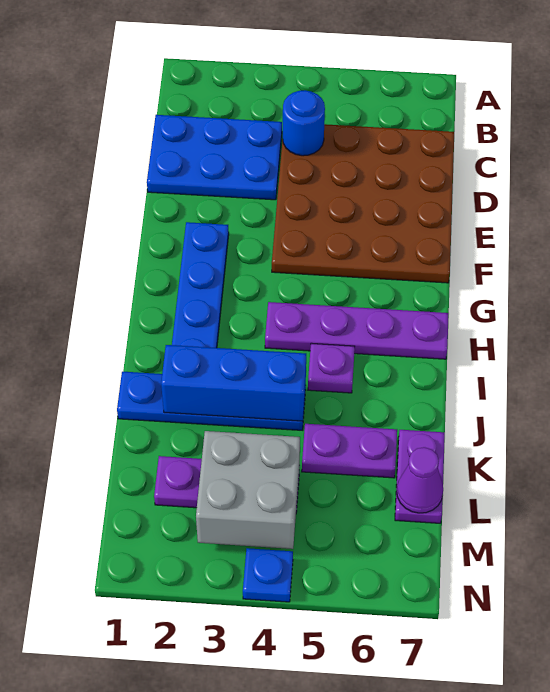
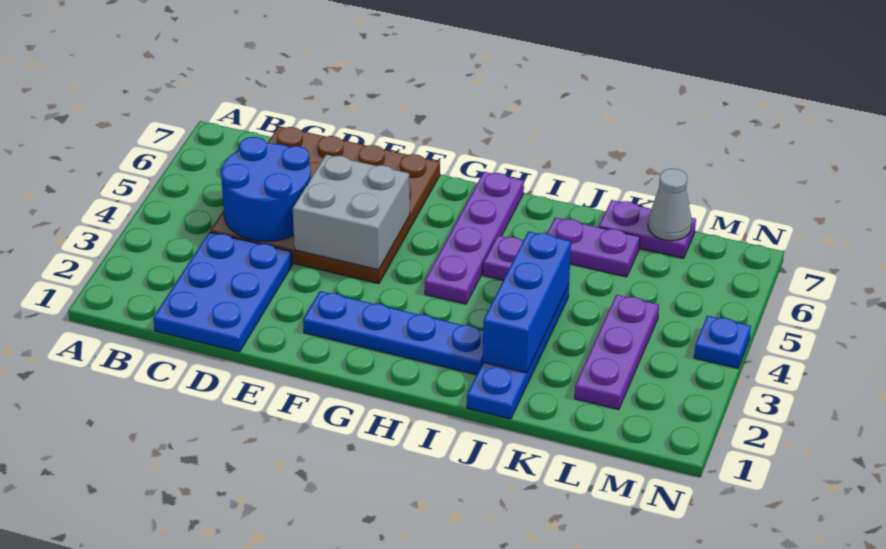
blue round brick C4 level 2 -> blue round brick C4:D5 level 2
purple plate K5:K6 level 1 -> purple plate J6:K6 level 1
grey brick L3:M4 level 2 -> grey brick E4:F5 level 2
purple cone L7 level 2 -> grey cone L7 level 2

